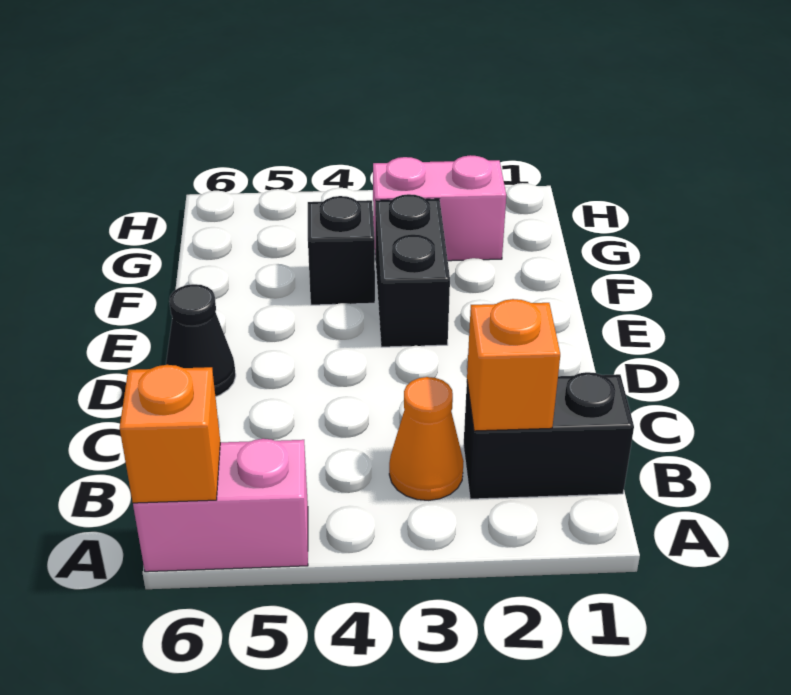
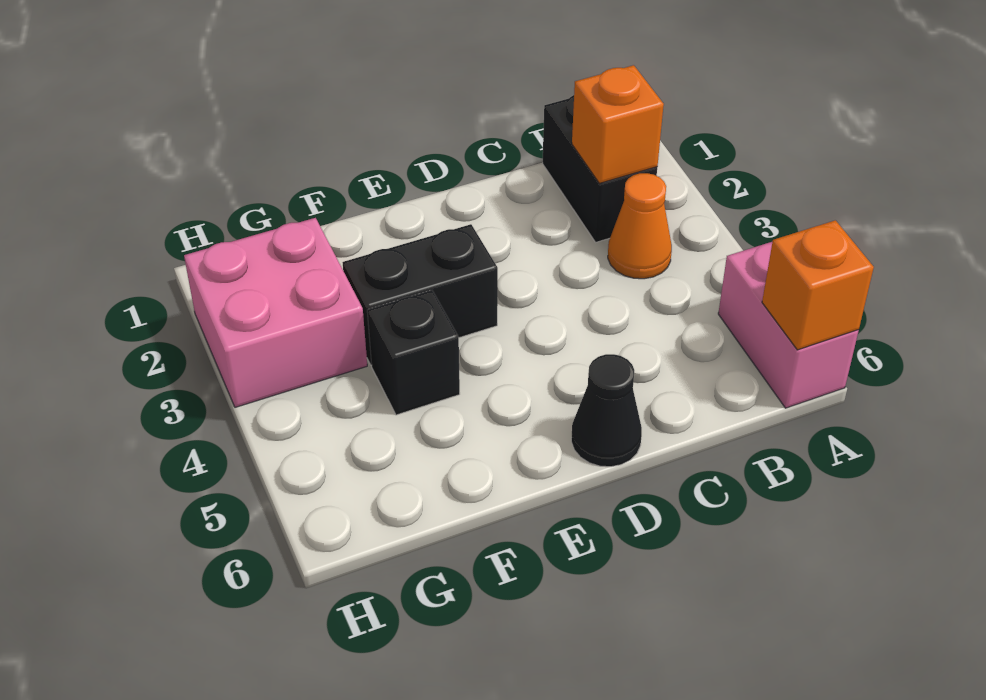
pink brick G2:G3 level 1 -> pink brick G2:H3 level 1

